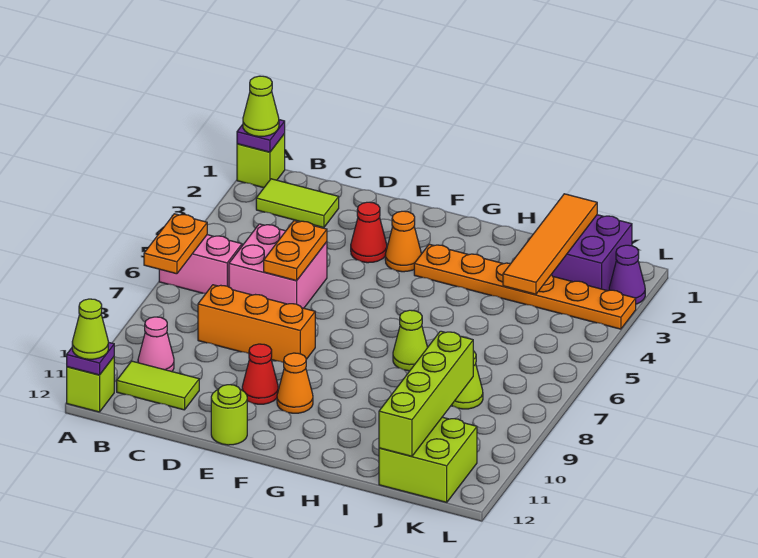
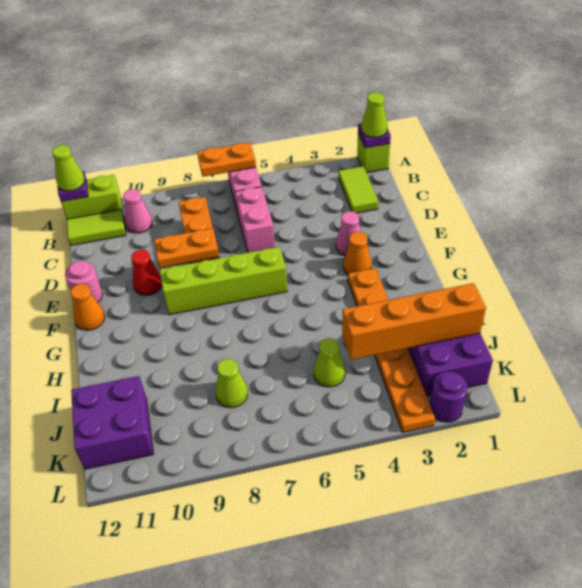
lime brick A12 level 1 -> lime brick A11:A12 level 1
lime tile B11:C11 level 1 -> lime tile B11:B12 level 1
pink brick C5:D6 level 1 -> pink brick C6:D6 level 1
orange plate D5:D6 level 2 -> orange plate E8:E9 level 2
red cone E3 level 1 -> pink cone E3 level 1
lime round brick E12 level 1 -> pink round brick E12 level 1
orange cone F10 level 1 -> orange cone F12 level 1
lime cone H7 level 1 -> lime cone J5 level 1
orange tile J1:J4 level 2 -> orange brick J1:J4 level 2
lime brick J9:J12 level 2 -> lime brick F6:F9 level 1
lime brick J11:K12 level 1 -> purple brick J11:K12 level 1
purple cone L2 level 1 -> purple round brick L2 level 1

